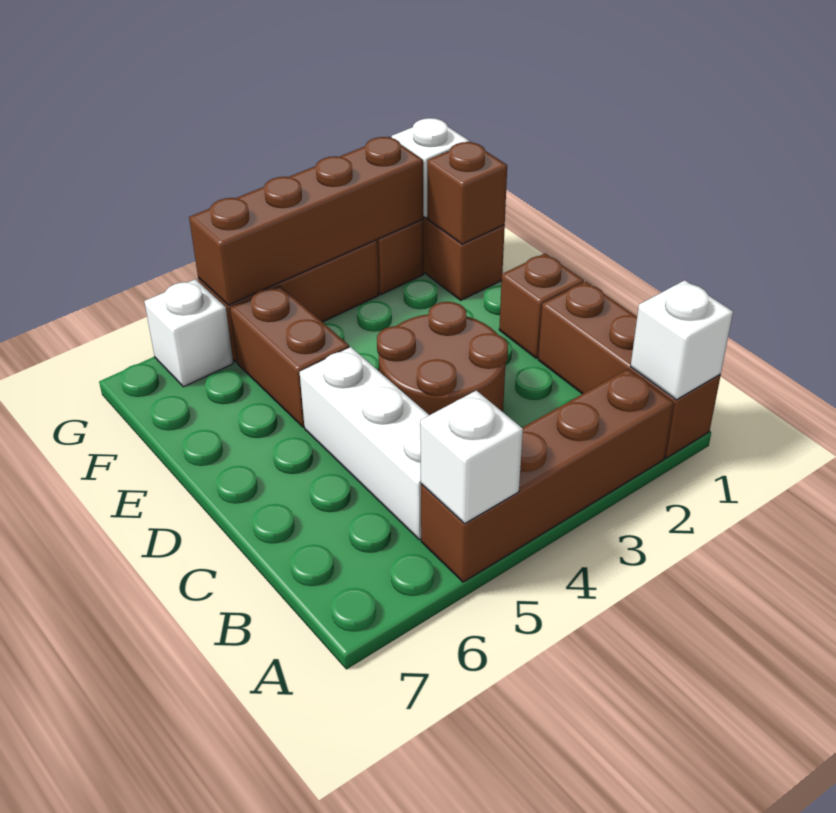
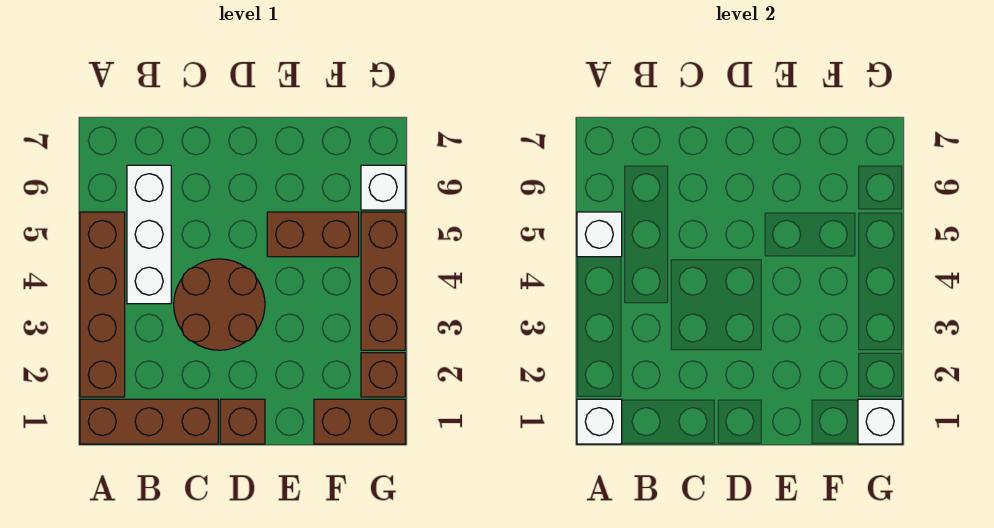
white brick B5:D5 level 1 -> white brick B4:B6 level 1
brown brick F1 level 2 -> none
brown brick G2:G5 level 2 -> none

